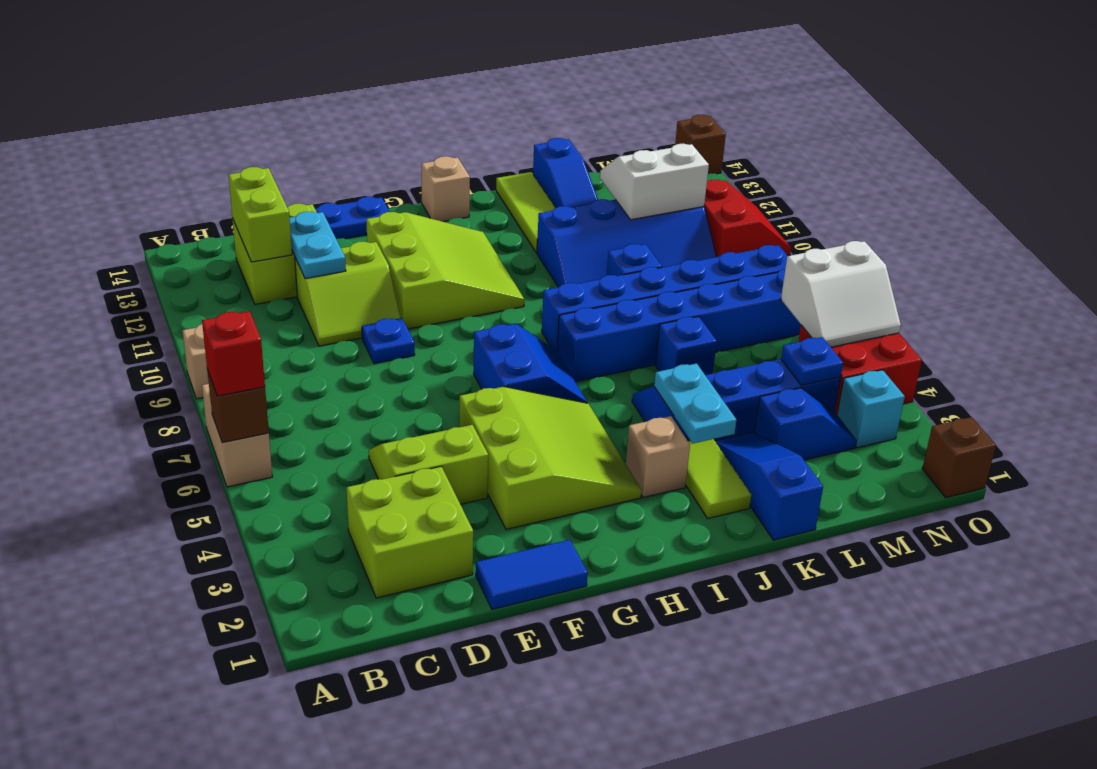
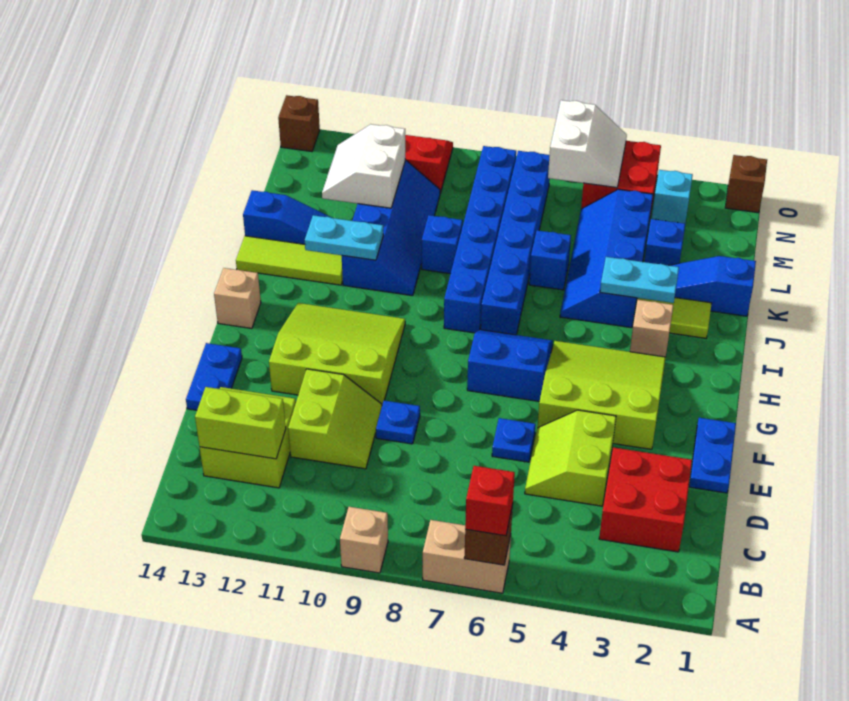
lime brick C2:D3 level 1 -> red brick C2:D3 level 1
cyan plate D11:D12 level 2 -> cyan plate J11:J12 level 2
blue tile E1:F1 level 1 -> blue plate E1:F1 level 1
blue plate M4 level 2 -> blue plate E6 level 1

